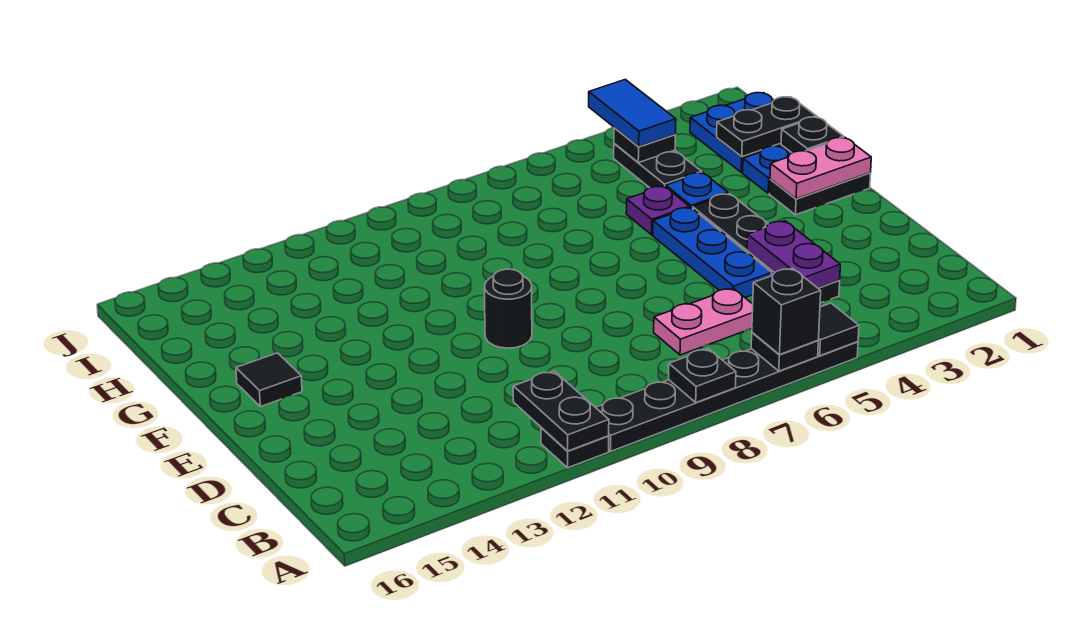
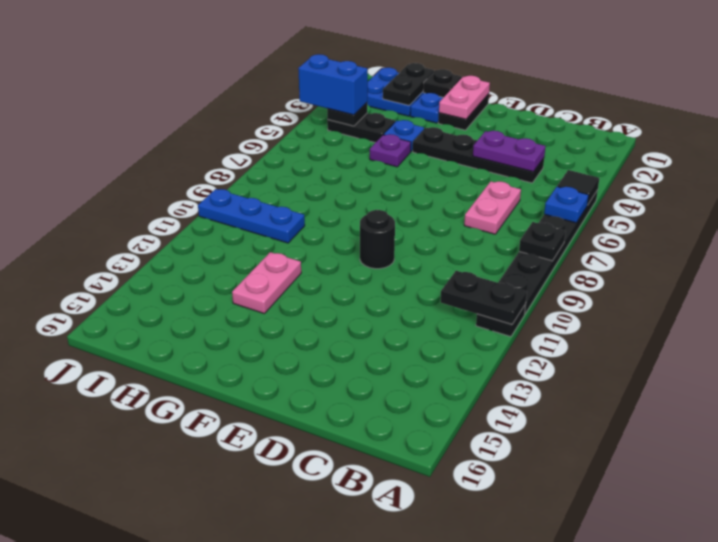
black plate A6 level 2 -> blue plate A6 level 2
black brick A6 level 3 -> none
blue plate D5:F5 level 1 -> blue plate H10:J10 level 1
black tile F15 level 1 -> none
none -> pink plate G12:G13 level 1
blue tile I4:J4 level 3 -> blue brick I4:J4 level 3

